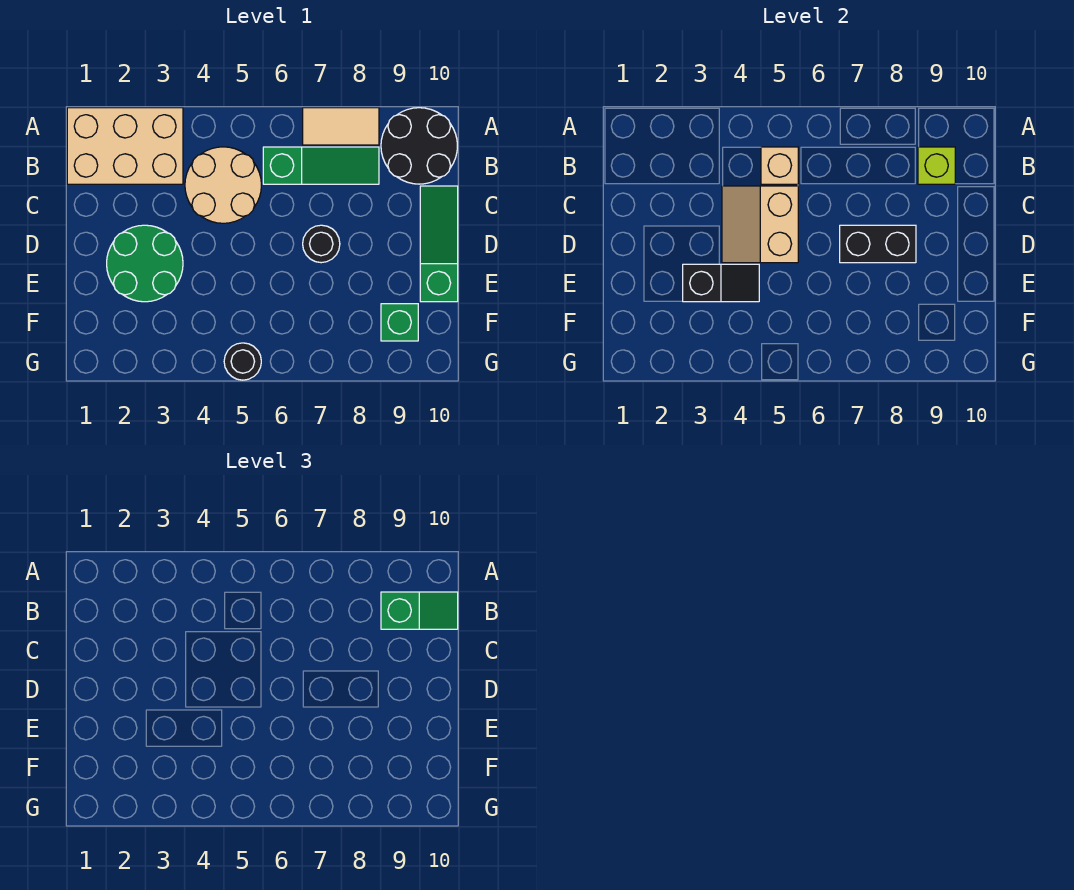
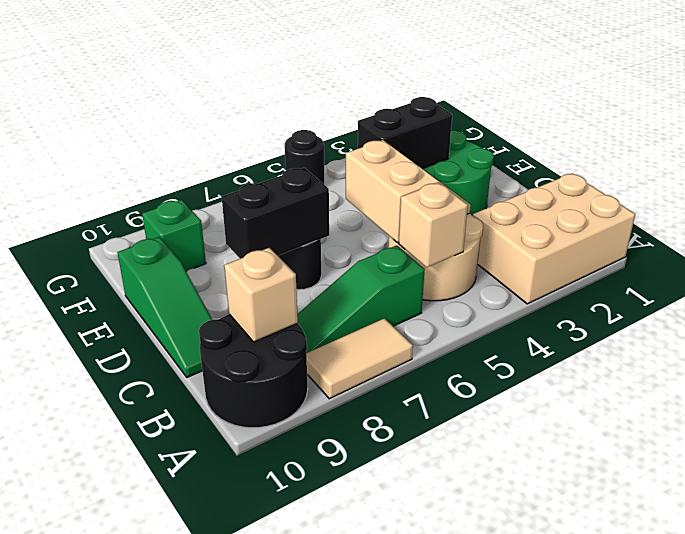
lime brick B9 level 2 -> tan brick B9 level 2
green slope B9:B10 level 3 top 9 -> none
black slope E3:E4 level 2 top 3 -> black brick E3:E4 level 2

